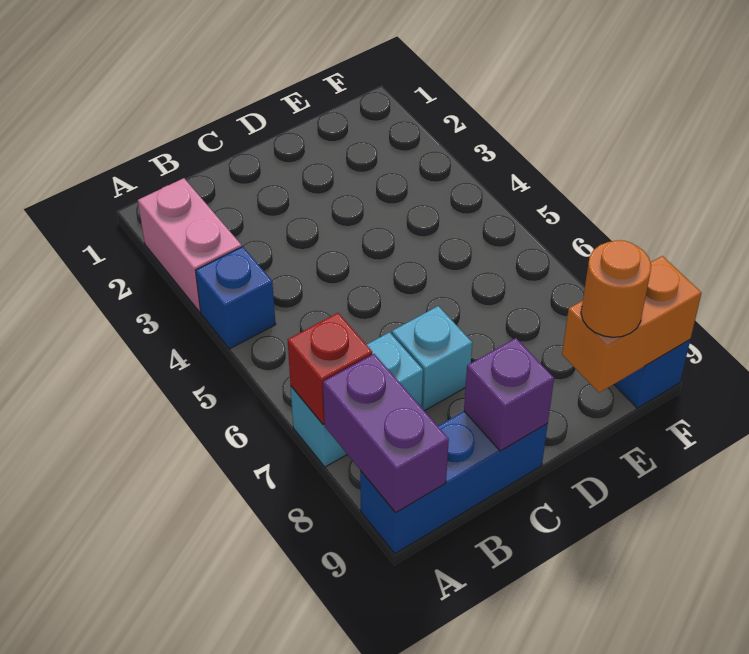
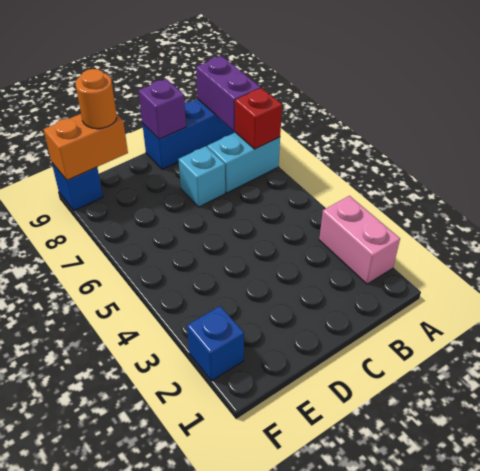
blue brick A4 level 1 -> blue brick F2 level 1

